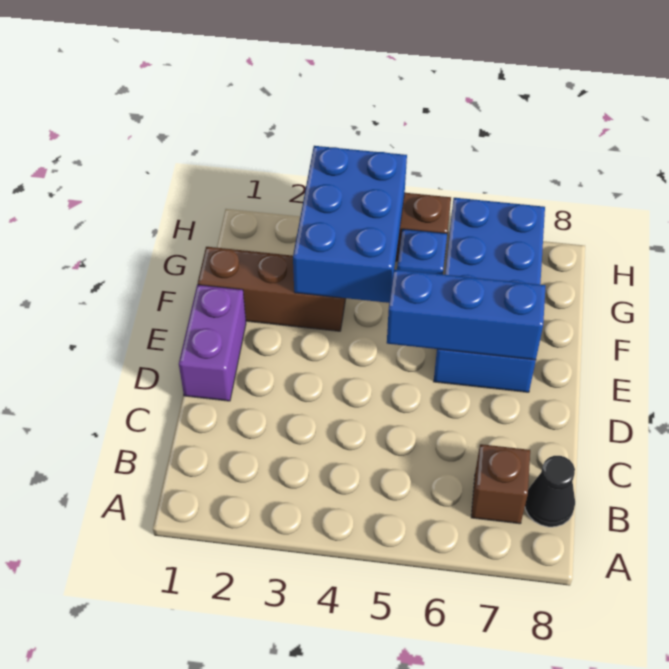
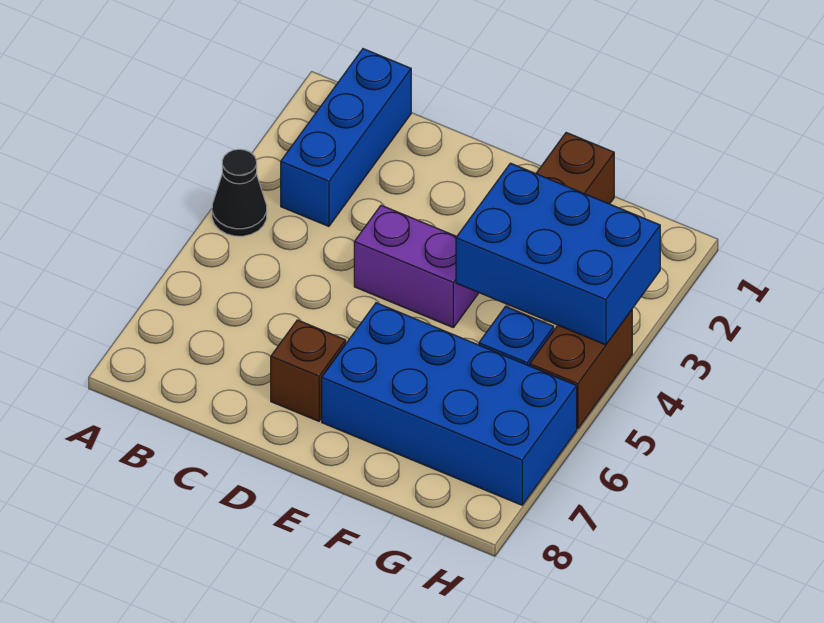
brown brick B7 level 1 -> brown brick D7 level 1
black cone B8 level 1 -> black cone A4 level 1
purple brick D1:E1 level 1 -> purple brick D4:E4 level 1
blue brick E5:E7 level 2 -> blue brick B1:B3 level 1

